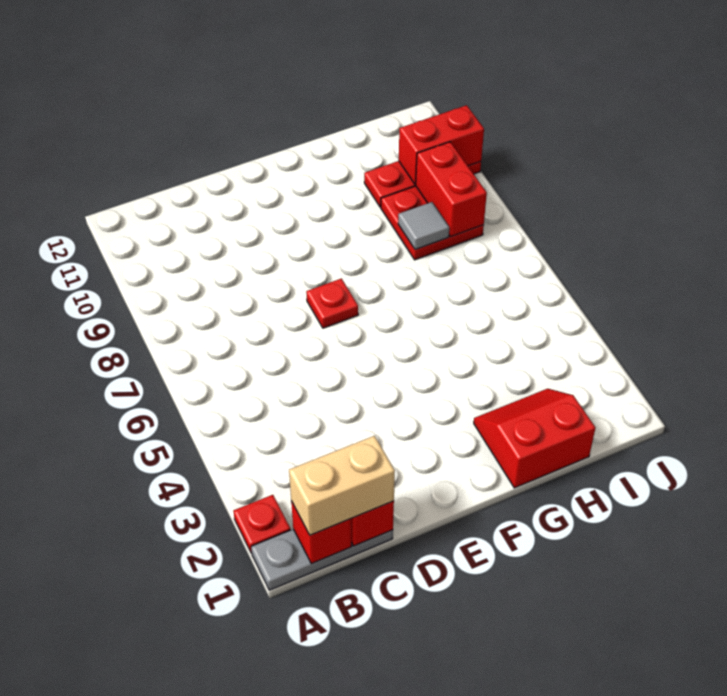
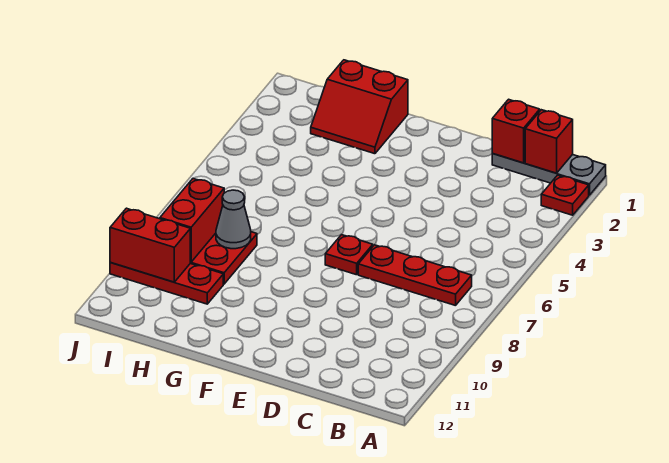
tan brick B1:C1 level 3 -> none
none -> red plate B7:D7 level 1
grey tile H8 level 2 -> grey cone H8 level 2

